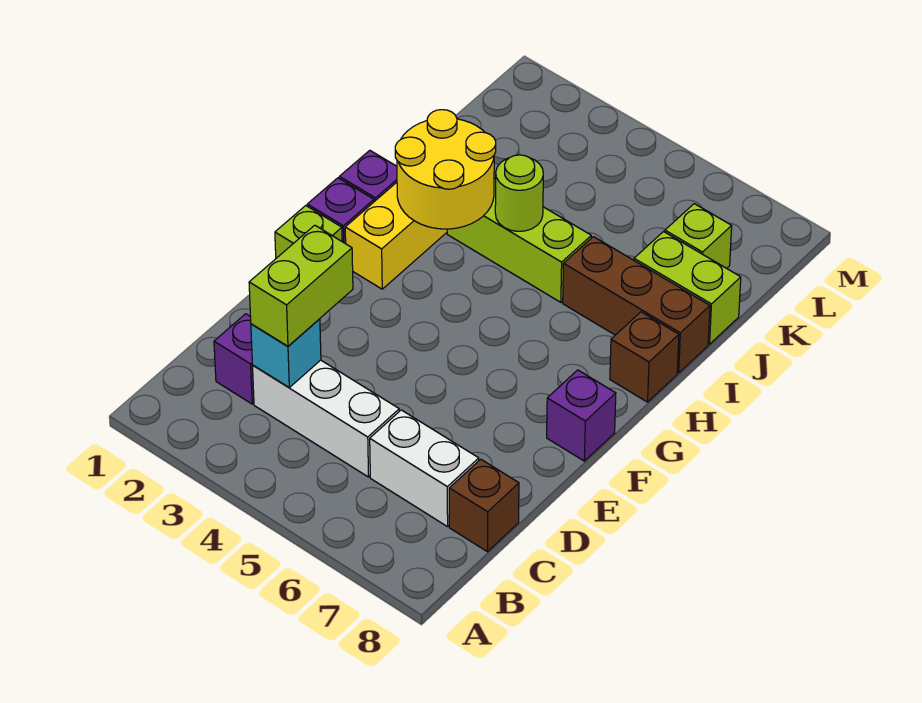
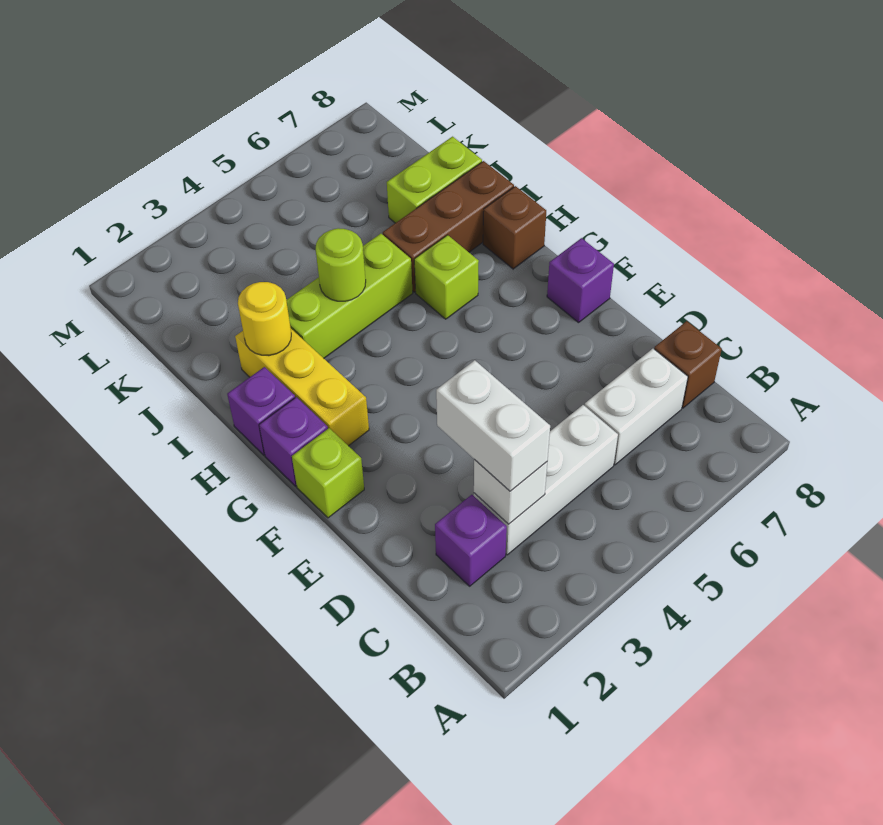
cyan brick C3 level 2 -> white brick C3 level 2
lime brick C3:D3 level 3 -> white brick C3:D3 level 3
yellow round brick H2:I3 level 2 -> yellow round brick I2 level 2
lime brick K7 level 1 -> lime brick H6 level 1

